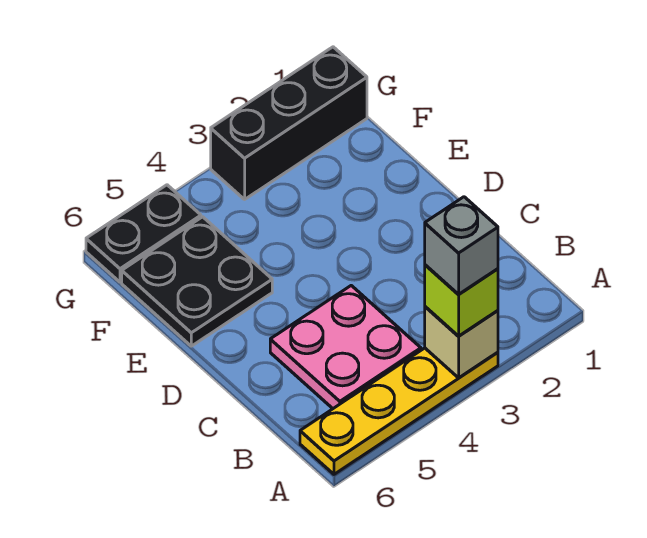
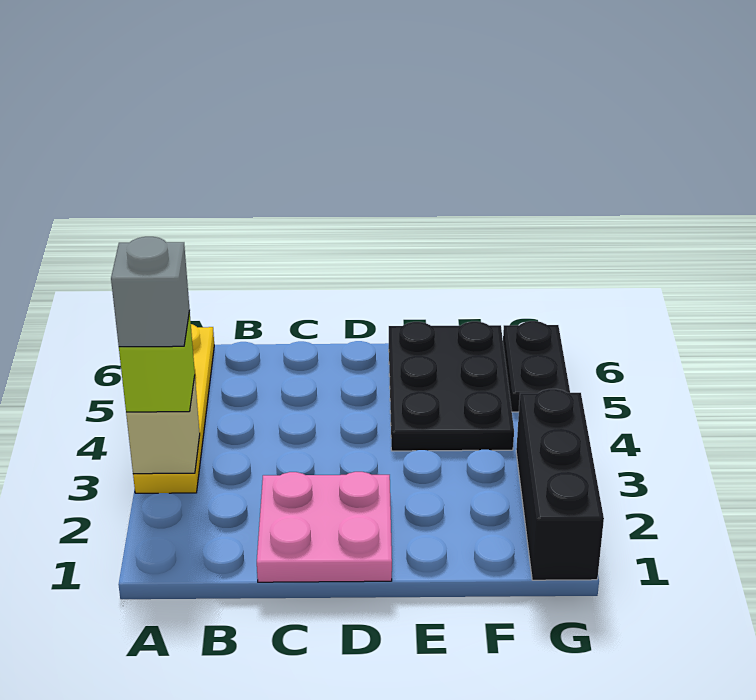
pink plate B4:C5 level 1 -> pink plate C1:D2 level 1
black plate E5:F6 level 1 -> black plate E4:F6 level 1

